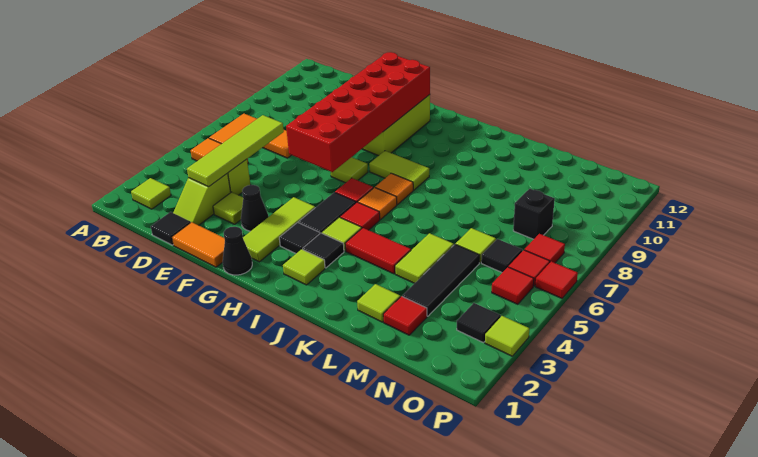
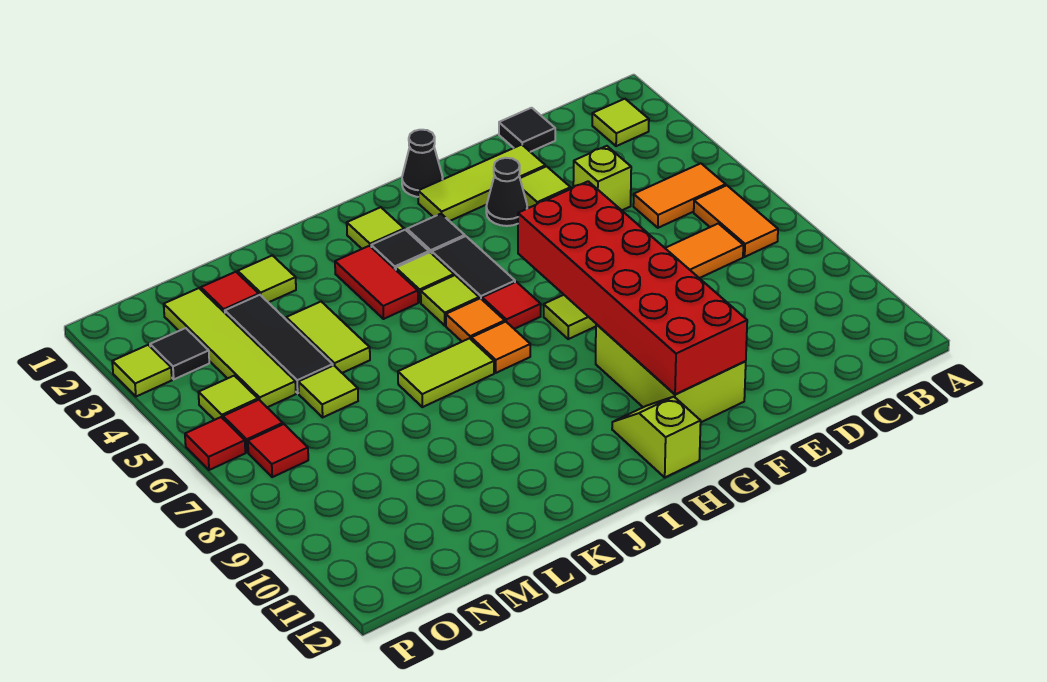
lime slope D2:D3 level 1 top 3 -> lime slope H11:H12 level 1 top 12
lime tile D3:D6 level 2 -> lime tile N2:N5 level 1
orange tile E1:F1 level 1 -> none
lime tile G2:G4 level 1 -> lime tile E2:G2 level 1
lime tile H8:I8 level 1 -> lime tile J7:K7 level 1
red tile I5 level 1 -> lime tile I5 level 1
red tile J4:K4 level 1 -> red tile J3:J4 level 1
black tile N6 level 1 -> none
black brick N8 level 1 -> none
red tile O5 level 1 -> lime tile O5 level 1

